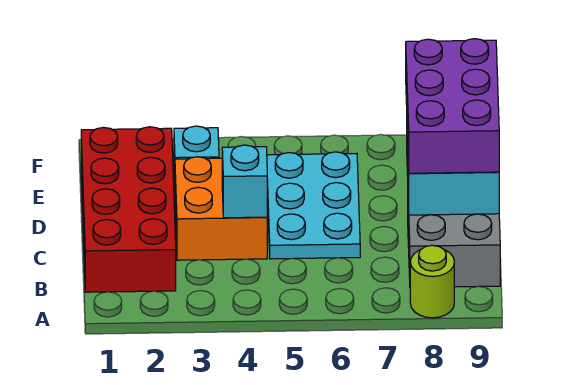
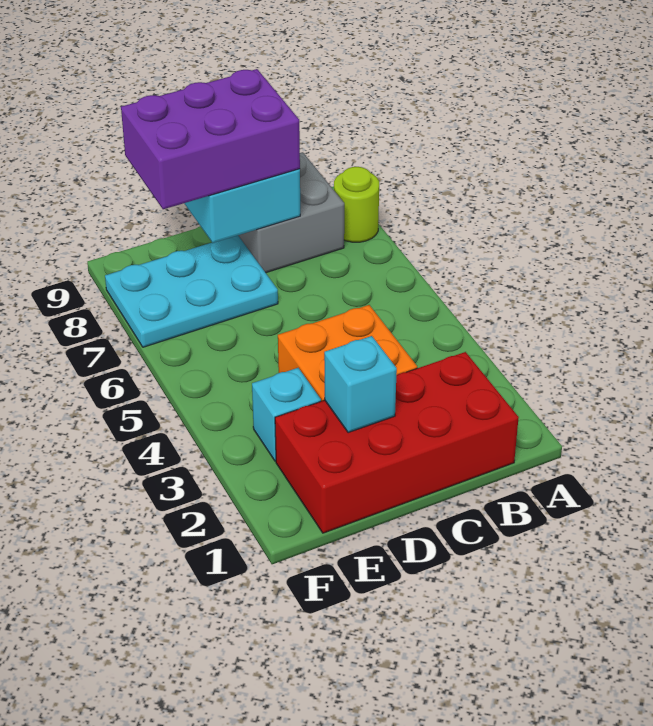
cyan brick C4 level 2 -> cyan brick D2 level 2
cyan plate C5:E6 level 1 -> cyan plate D7:F8 level 1

